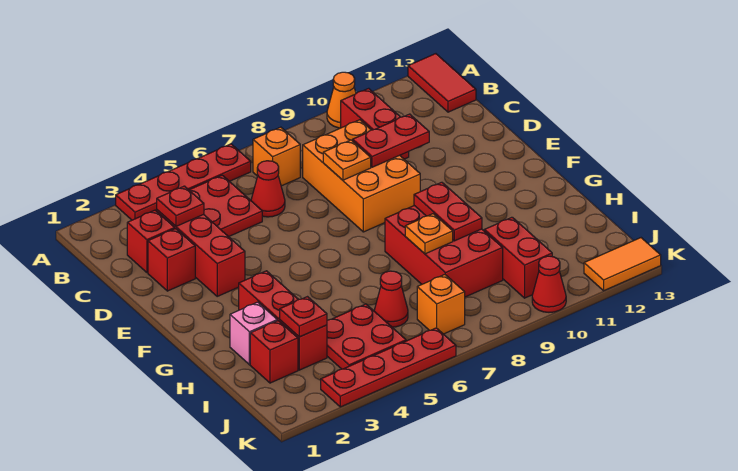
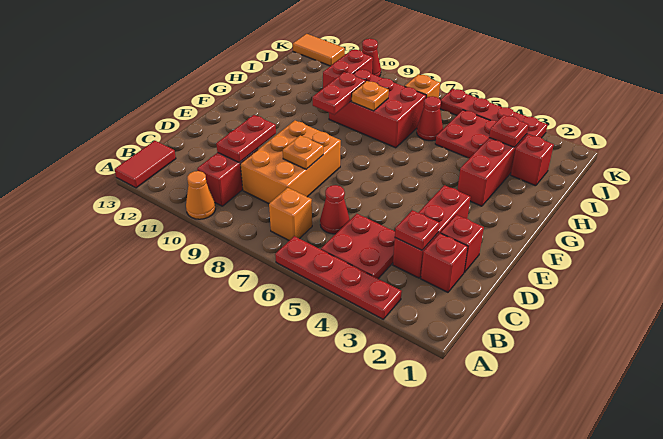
red plate D9:D10 level 2 -> red plate C10:D10 level 2
red brick G8:I9 level 1 -> red brick H7:I9 level 1
pink brick H2 level 1 -> none

